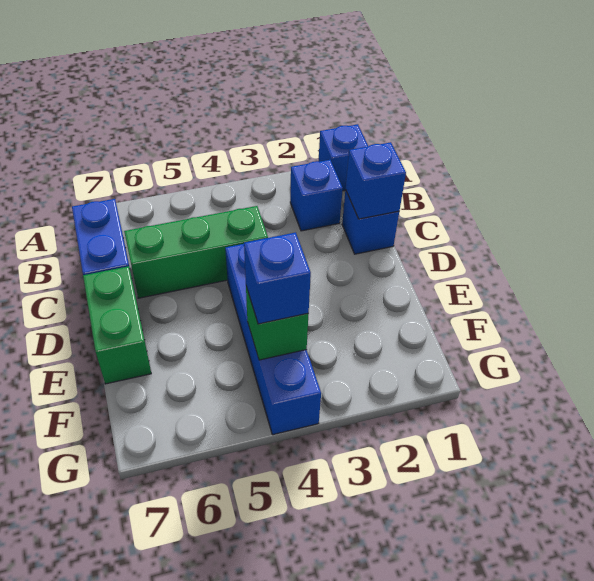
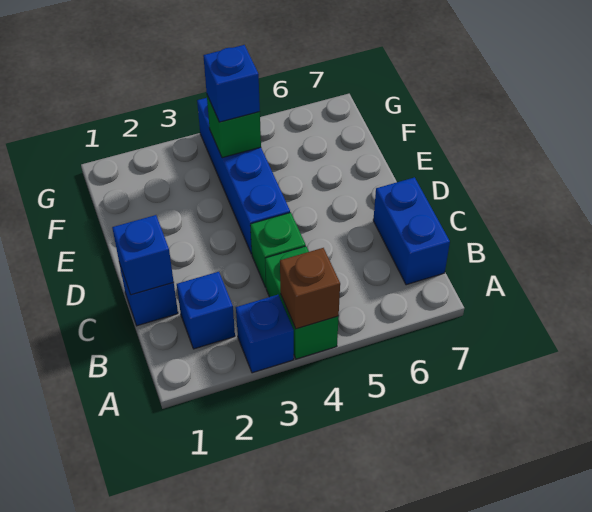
blue brick A1 level 1 -> blue brick A3 level 1
none -> brown brick A4 level 2
green brick C4:C6 level 1 -> green brick C4 level 1
green brick D7:E7 level 1 -> green brick A4:B4 level 1

